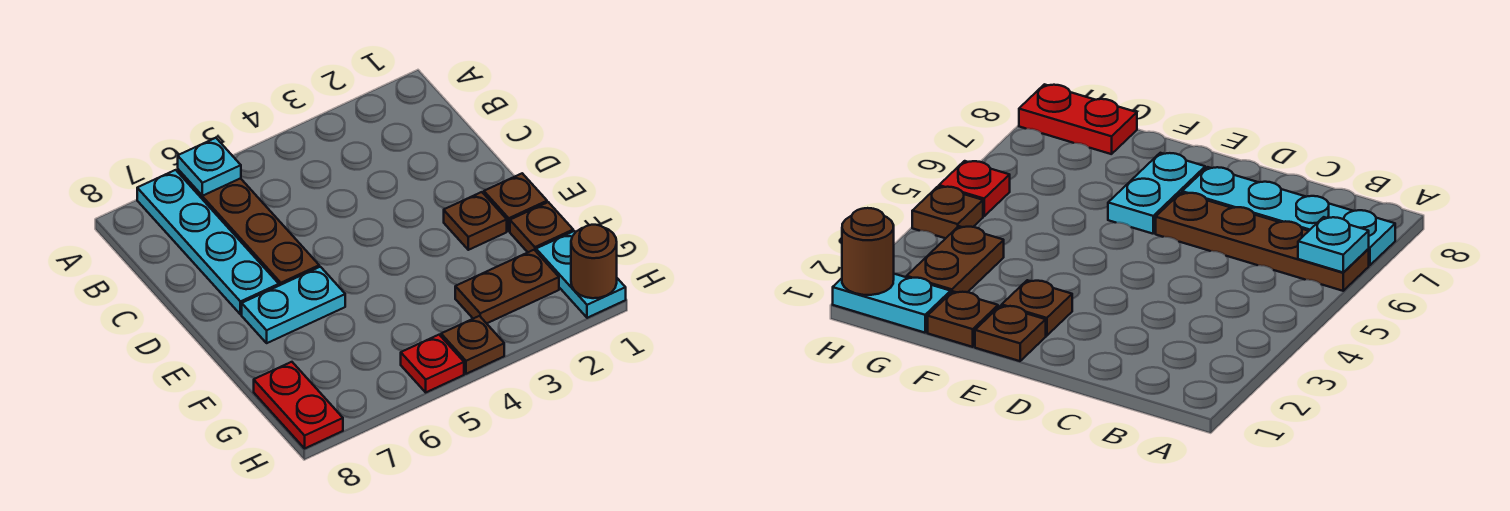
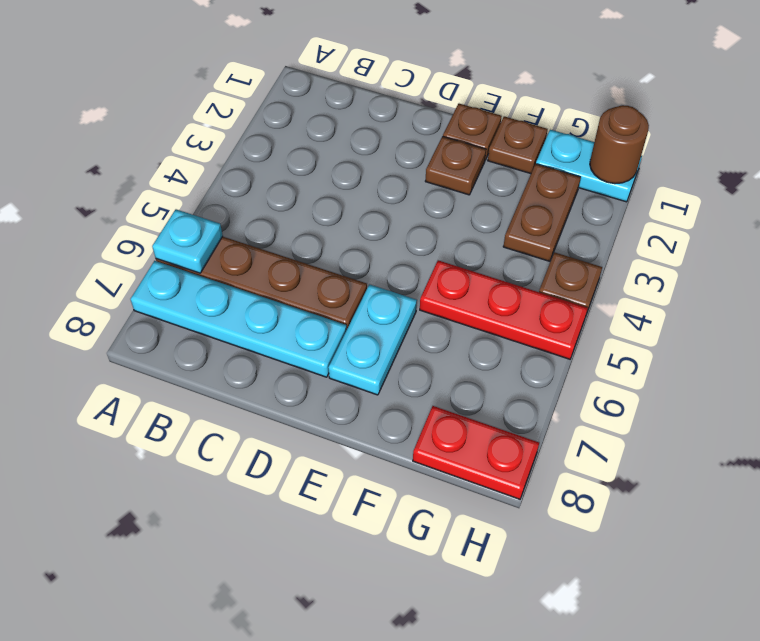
red plate H5 level 1 -> red plate F5:H5 level 1

